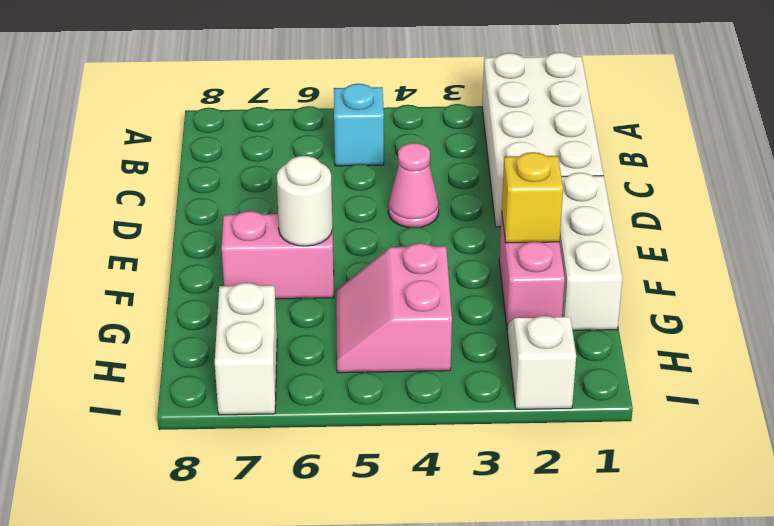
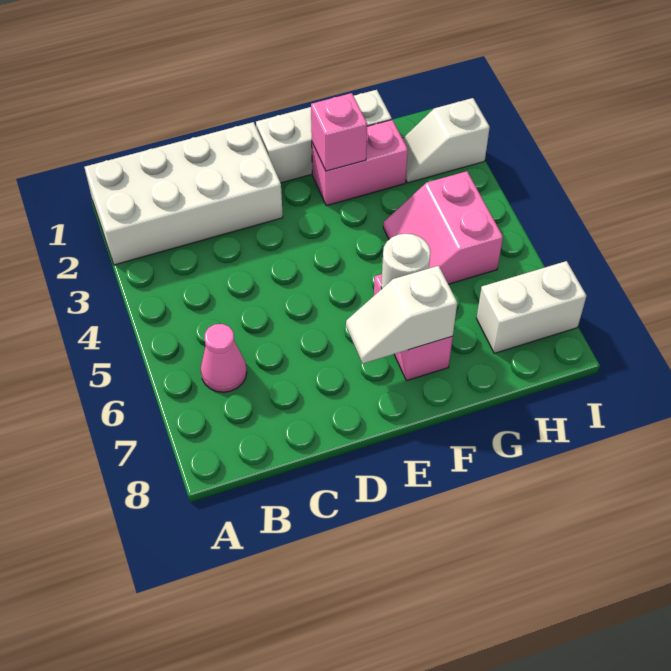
cyan brick B5 level 1 -> none
pink cone D4 level 1 -> pink cone B6 level 1
none -> white slope E7:F7 level 2 top F
yellow brick F2 level 2 -> pink brick F2 level 2
pink slope G4:H5 level 1 top 4 -> pink slope G4:H5 level 1 top H

